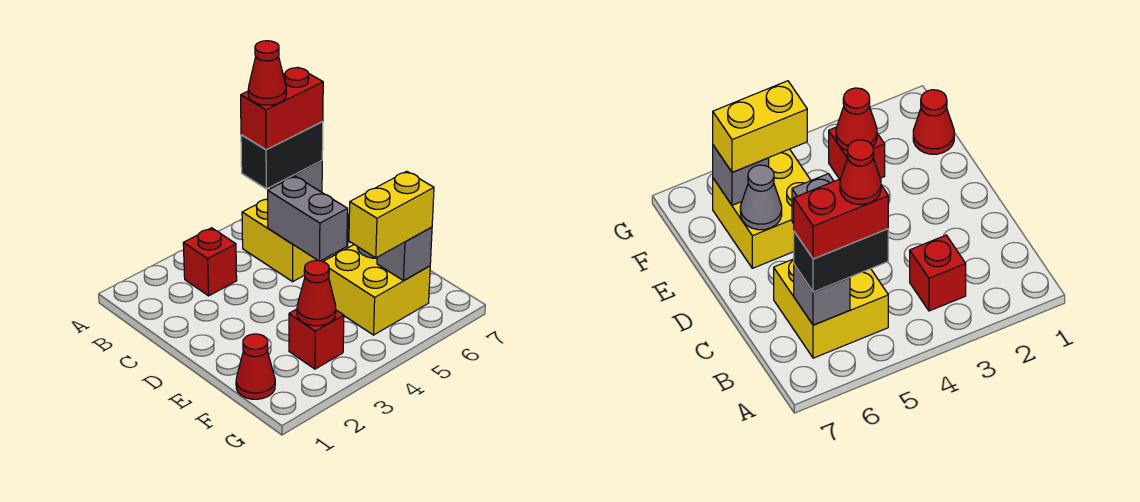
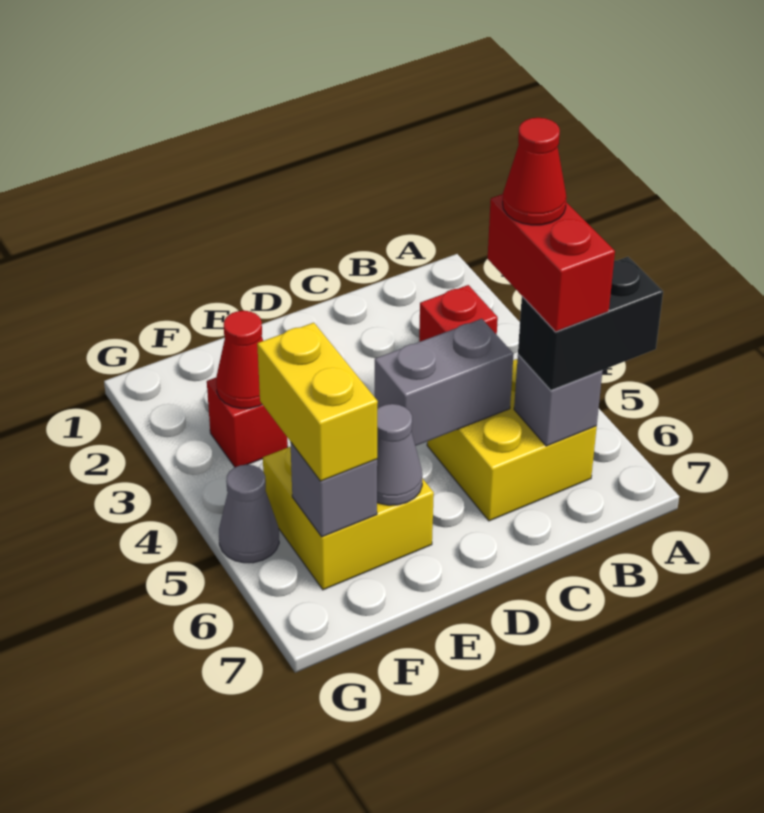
black brick B5:B6 level 3 -> black brick A6:B6 level 3
red cone F1 level 1 -> none
none -> grey cone G5 level 1

